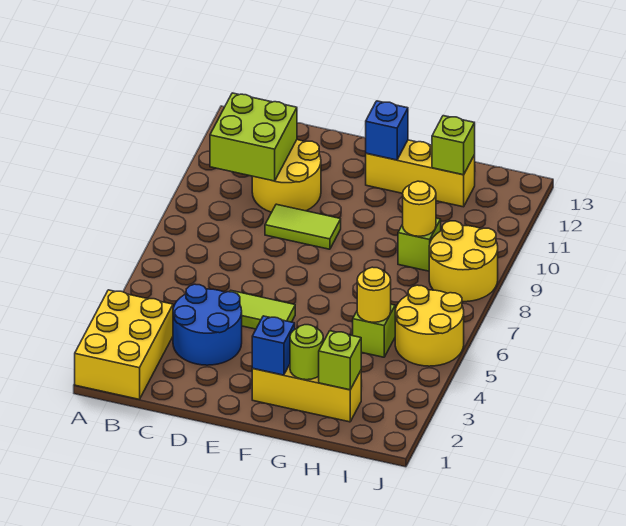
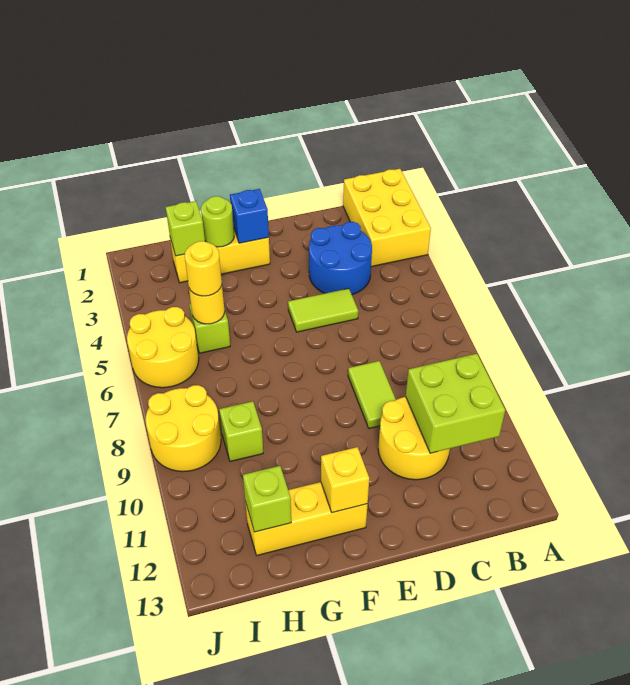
lime tile D9:E9 level 1 -> lime tile D8:D9 level 1
blue brick F12 level 2 -> yellow brick F12 level 2
yellow round brick H9 level 2 -> yellow round brick H5 level 3

